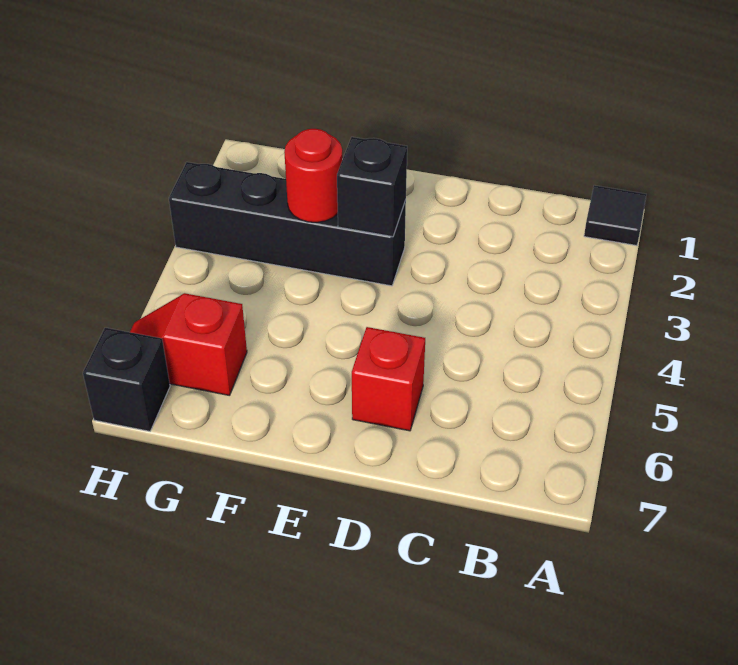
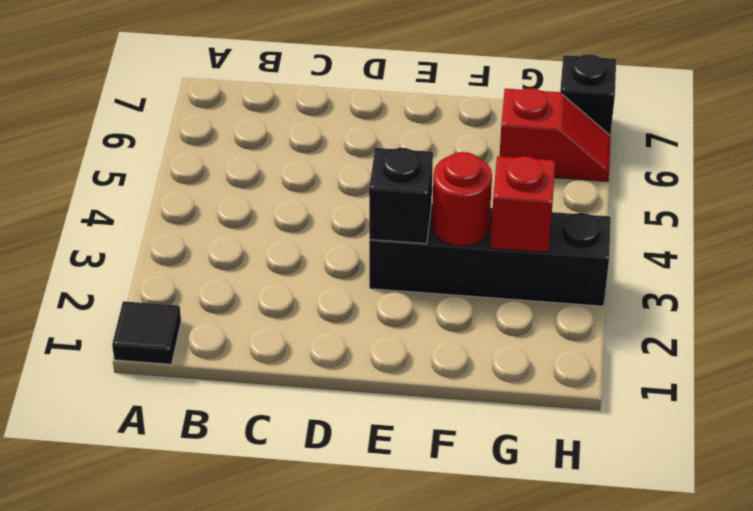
red brick D6 level 1 -> red brick G3 level 2

